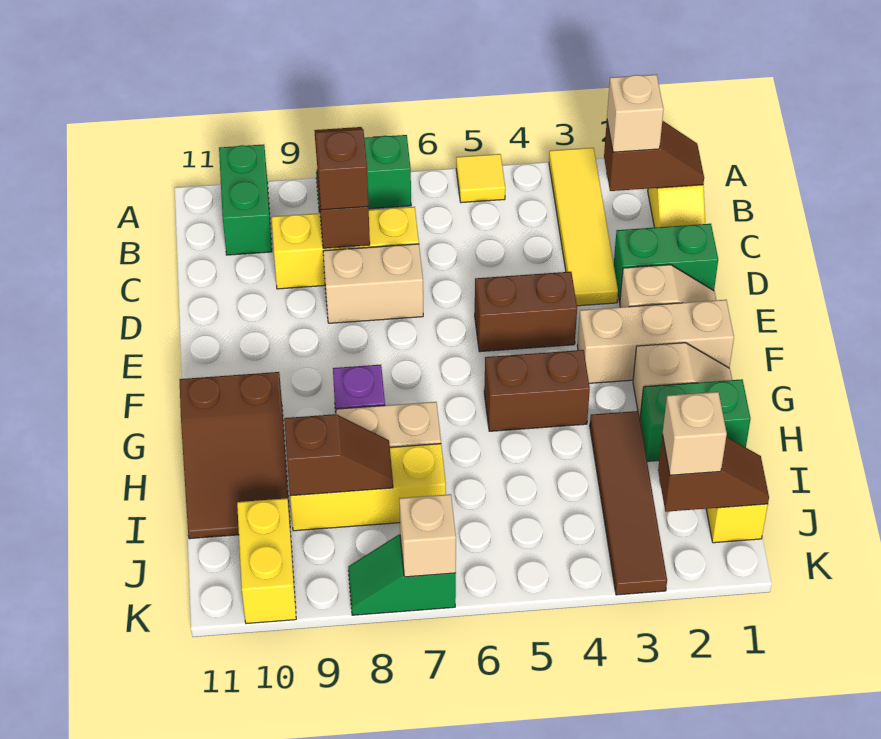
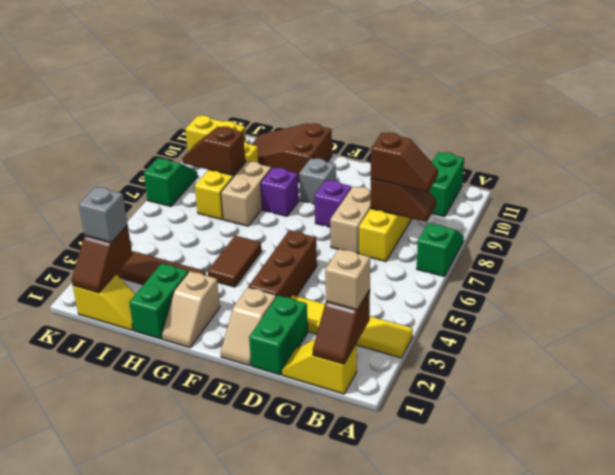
yellow tile A5 level 1 -> none
green brick A10:B10 level 1 -> green brick B10:B11 level 1
brown brick E4:E5 level 1 -> brown brick E3:E5 level 1
none -> purple brick E8 level 1
tan brick F1:F3 level 1 -> none
none -> grey brick F9 level 1
brown brick G4:G5 level 1 -> brown tile G4:G5 level 1
brown slope I8:I9 level 2 top 9 -> brown slope I8:J8 level 2 top I
tan brick J2 level 3 -> grey brick J2 level 3
tan brick K7 level 2 -> none

